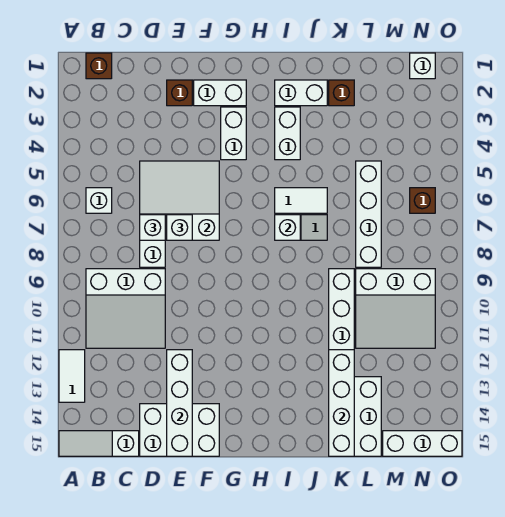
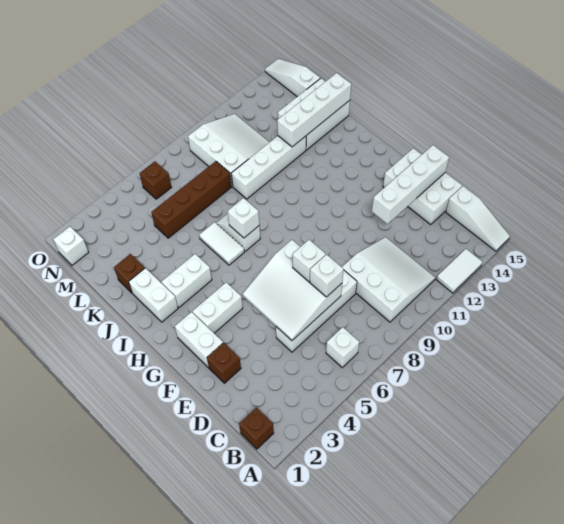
white brick L5:L8 level 1 -> brown brick L5:L8 level 1
white brick M15:O15 level 1 -> white slope M15:O15 level 1 top M

